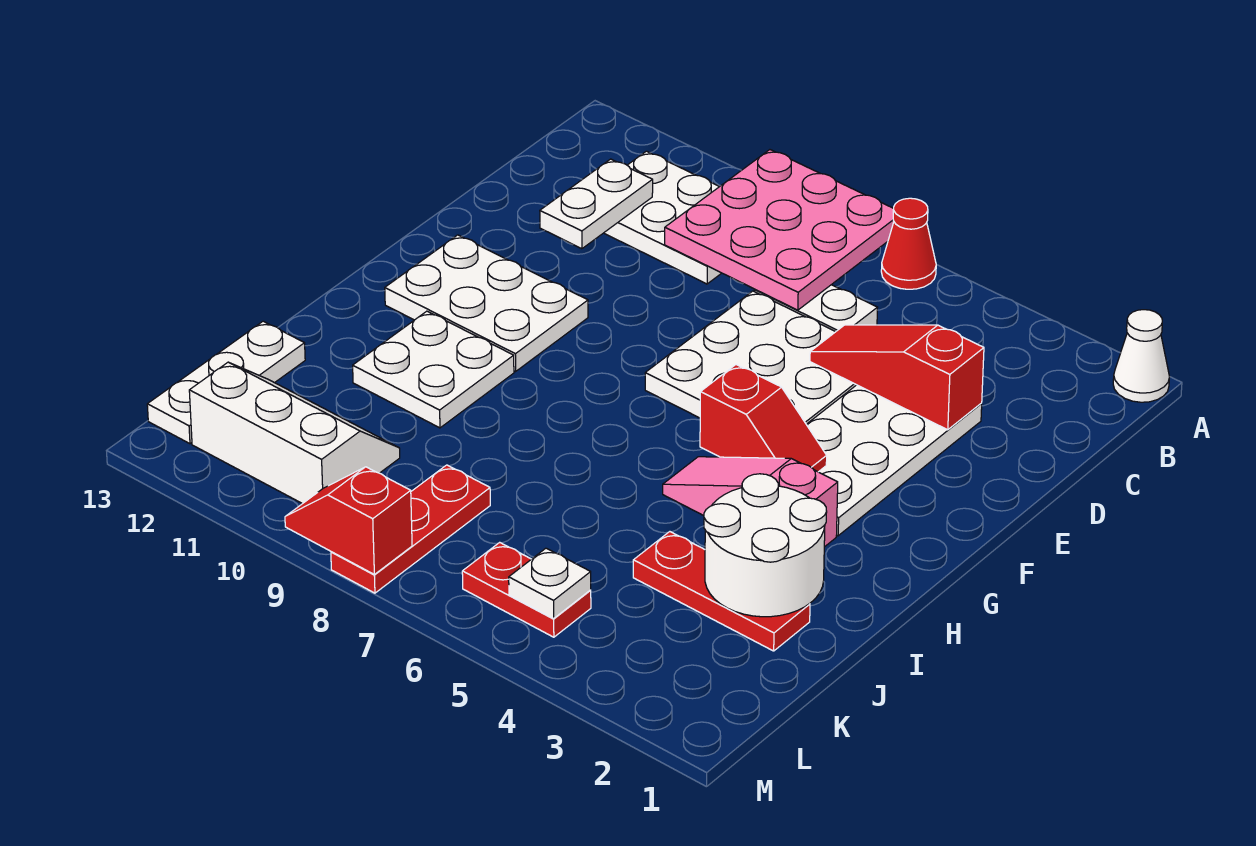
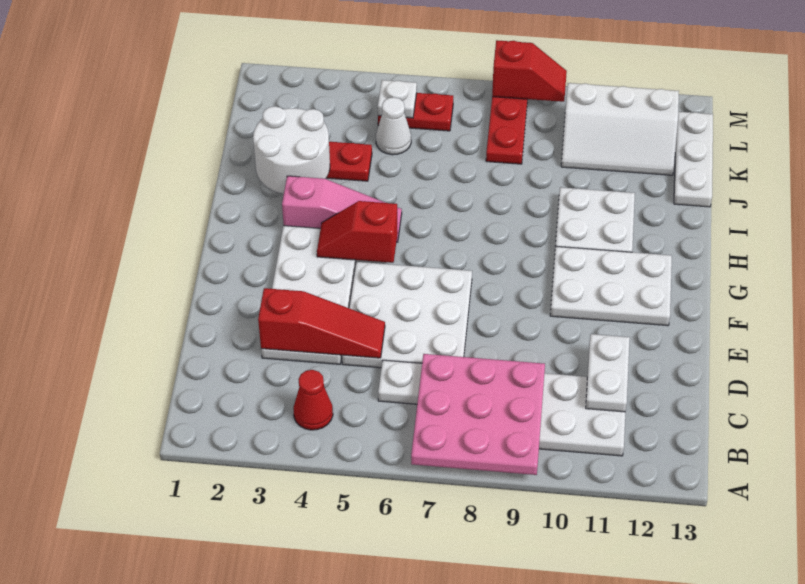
white cone A1 level 1 -> white cone K5 level 1
red cone A6 level 1 -> red cone B4 level 1

